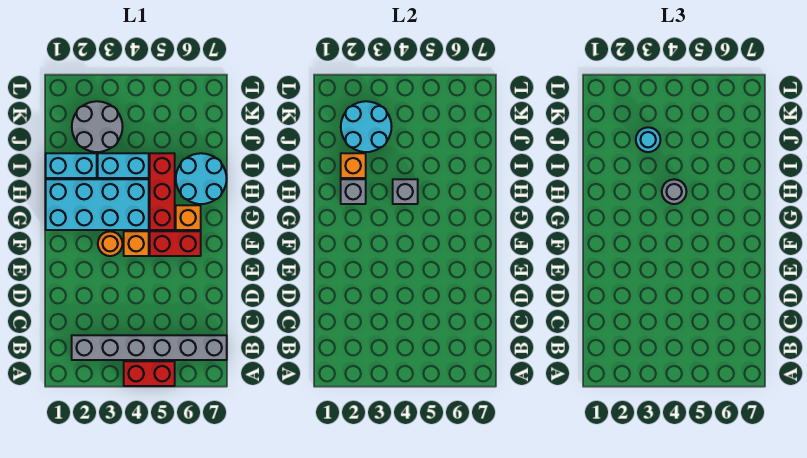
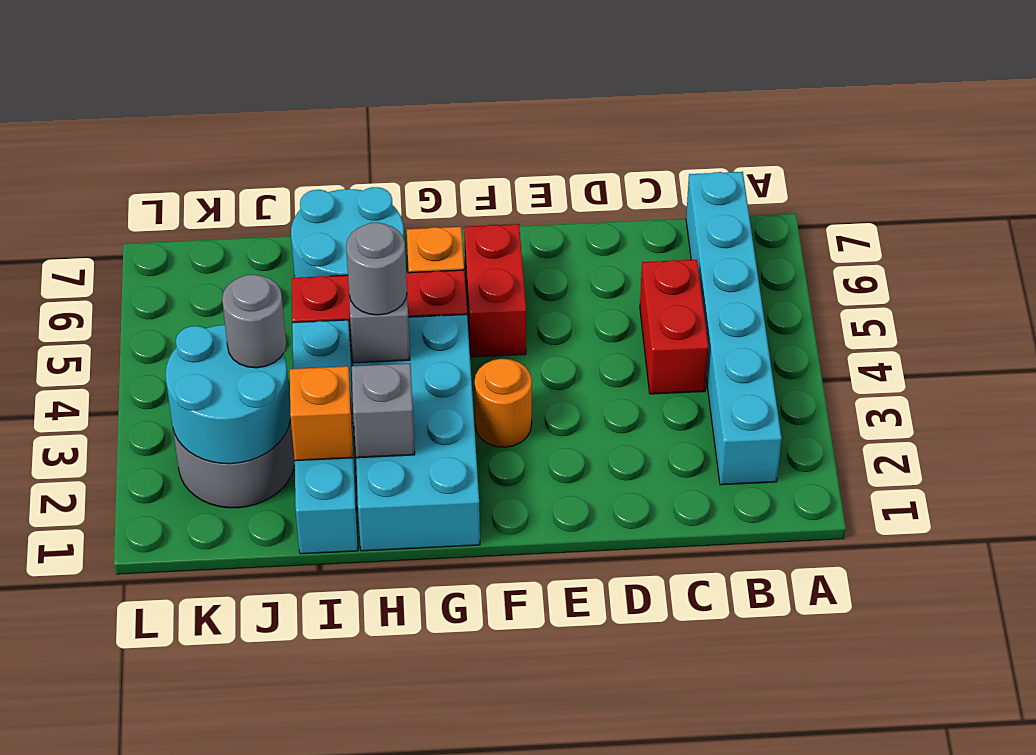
red brick A4:A5 level 1 -> red brick C4:C5 level 1
grey brick B2:B7 level 1 -> cyan brick B2:B7 level 1
orange brick F4 level 1 -> none
cyan round brick J3 level 3 -> grey round brick J3 level 3

